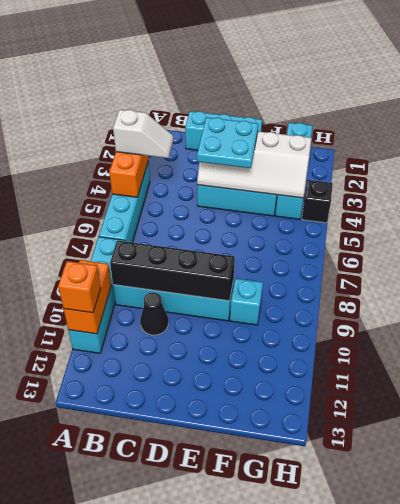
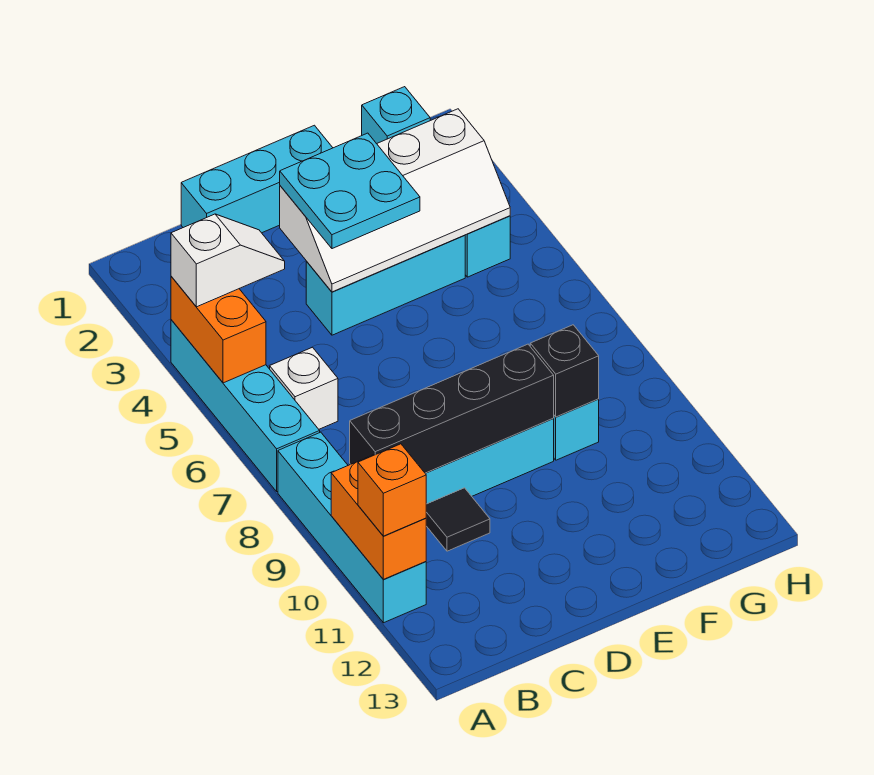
none -> white brick B6 level 1
black cone C10 level 1 -> black tile C10 level 1
black brick H4 level 1 -> black brick F9 level 2

